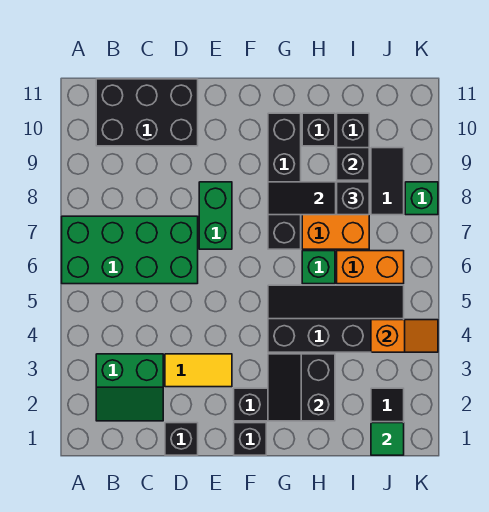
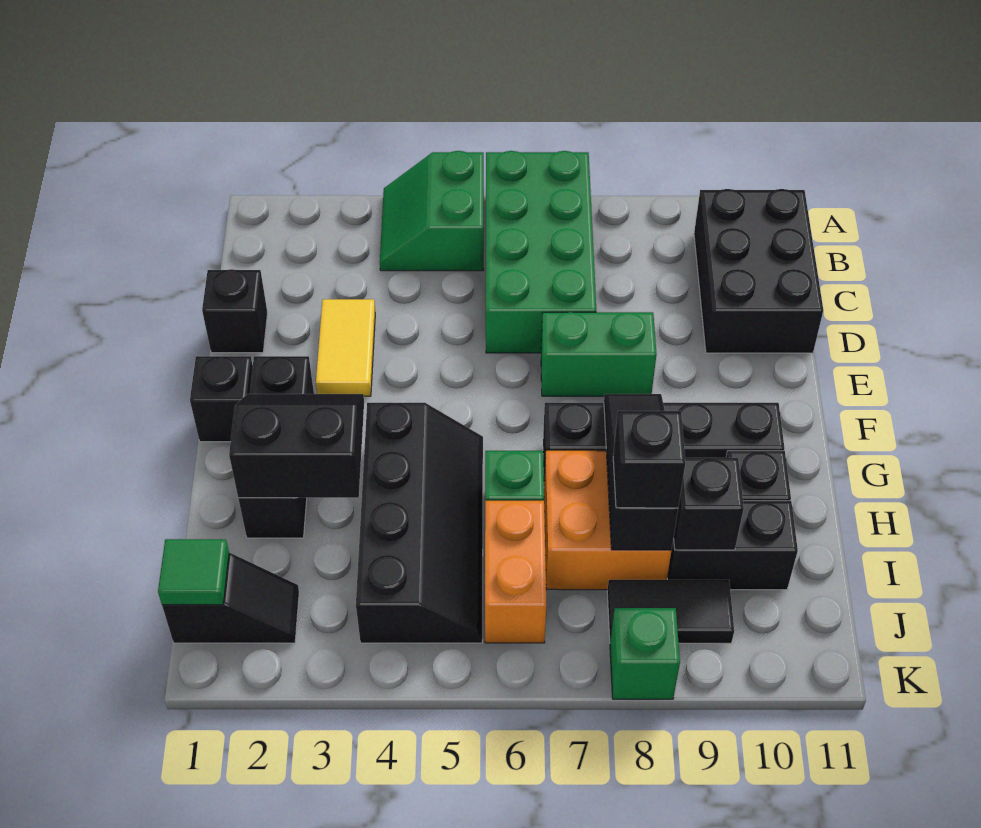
green slope B2:C3 level 1 top 3 -> green slope A4:B5 level 1 top 5
orange slope J4:K4 level 2 top J -> none

